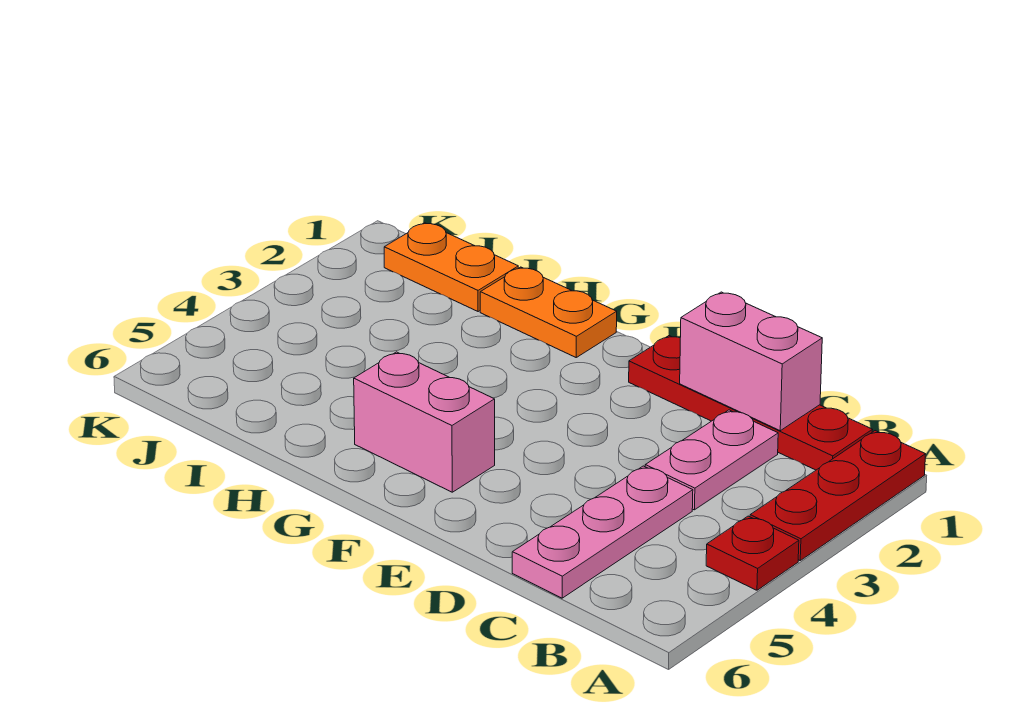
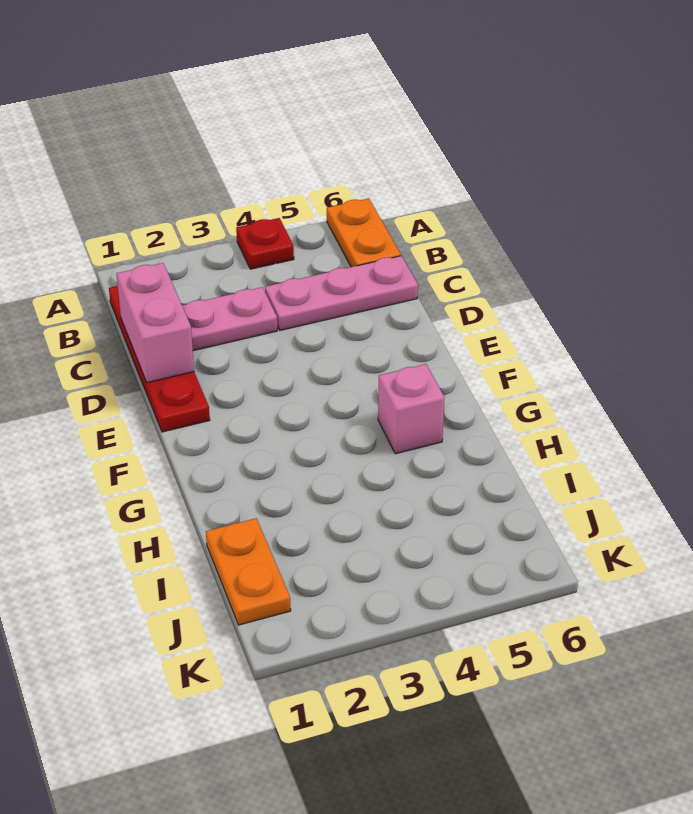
red plate A1:A3 level 1 -> none
pink brick F5:G5 level 1 -> pink brick G5 level 1
orange plate G1:H1 level 1 -> orange plate A6:B6 level 1

